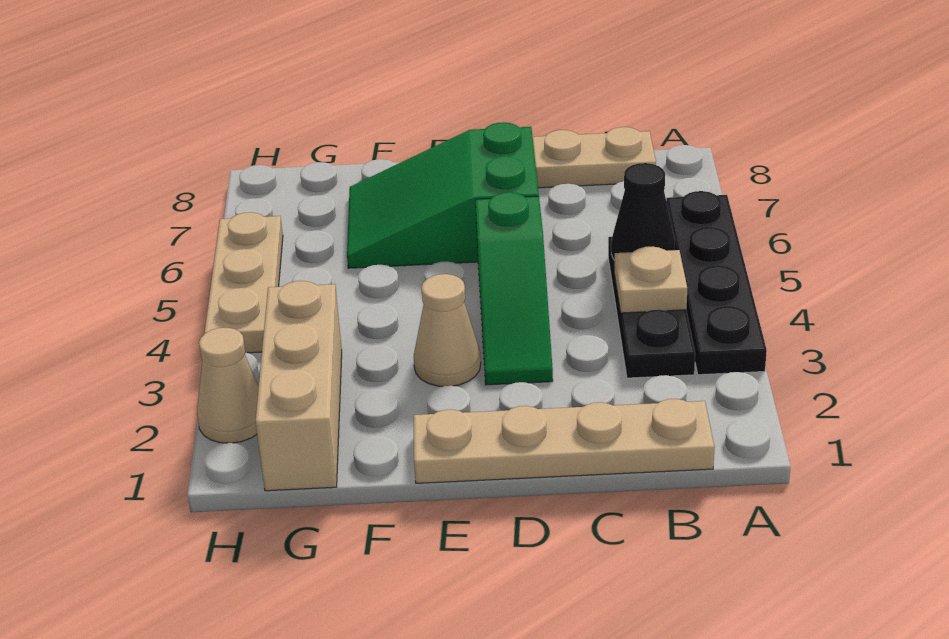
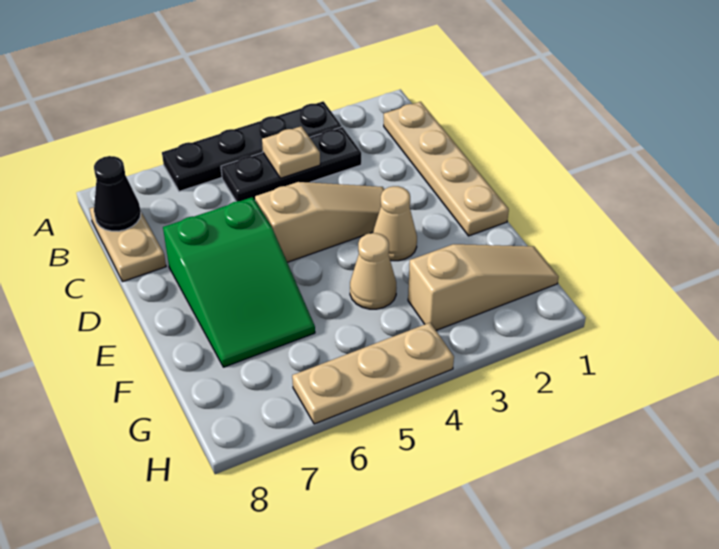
black cone B5 level 2 -> black cone B8 level 2
green slope D3:D5 level 1 top 5 -> tan slope D3:D5 level 1 top 5
tan brick G1:G3 level 1 -> tan slope G1:G3 level 1 top 3
tan cone H2 level 1 -> tan cone F4 level 1

